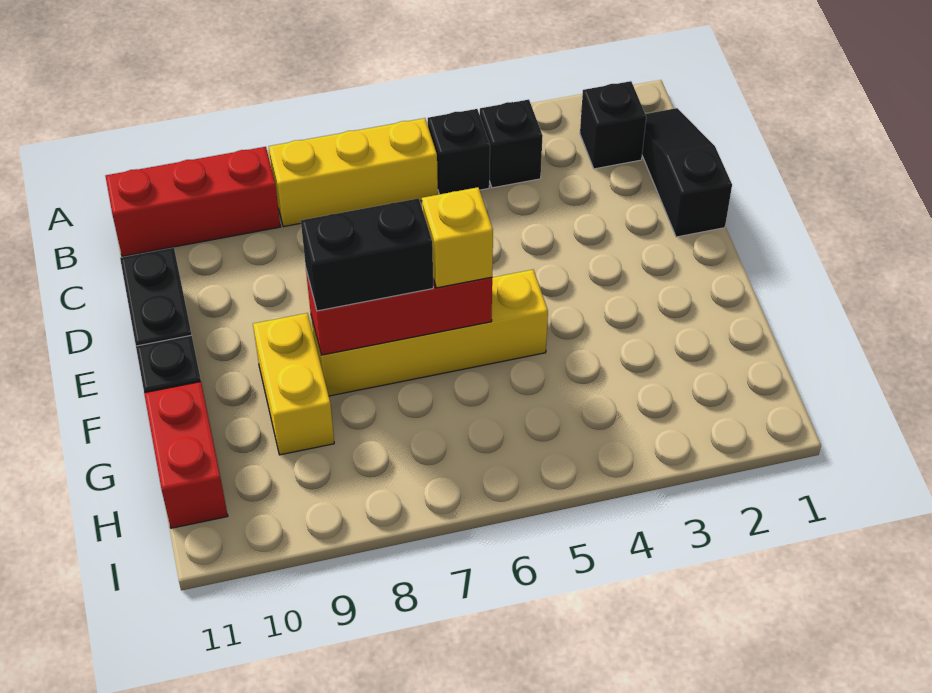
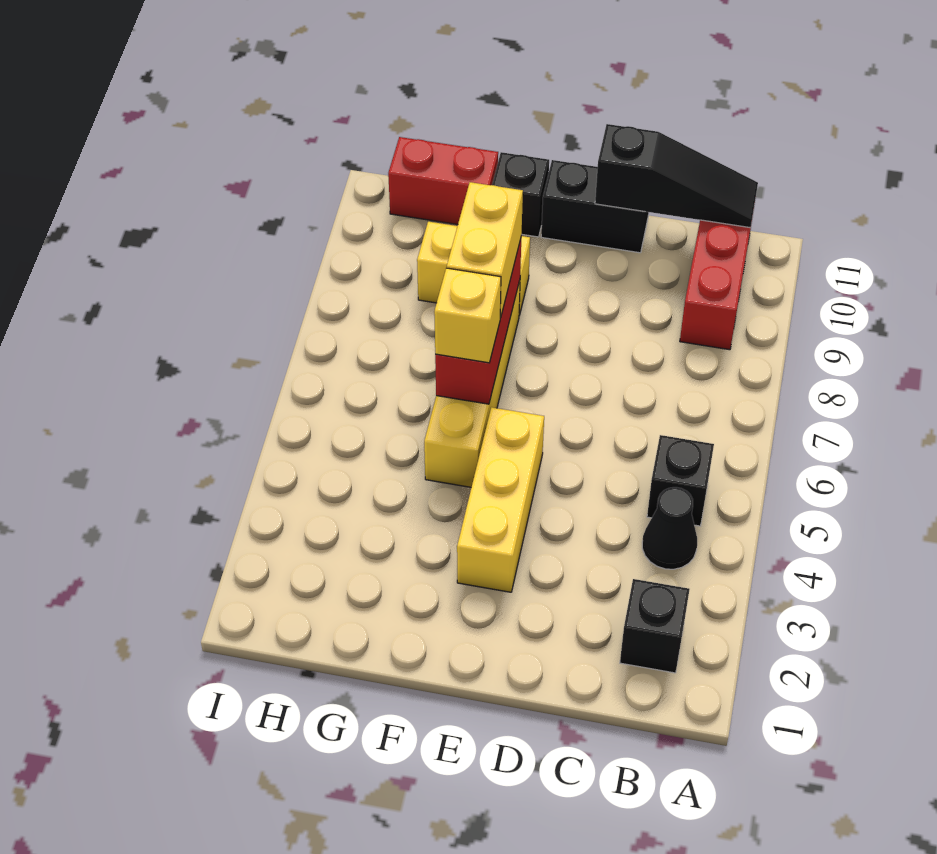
black slope B1:D1 level 1 top D -> black slope B11:D11 level 2 top D
black brick B4 level 1 -> black cone B4 level 1
yellow brick B6:B8 level 1 -> yellow brick E3:E5 level 1
black brick F7:F8 level 3 -> yellow brick F7:F8 level 3

